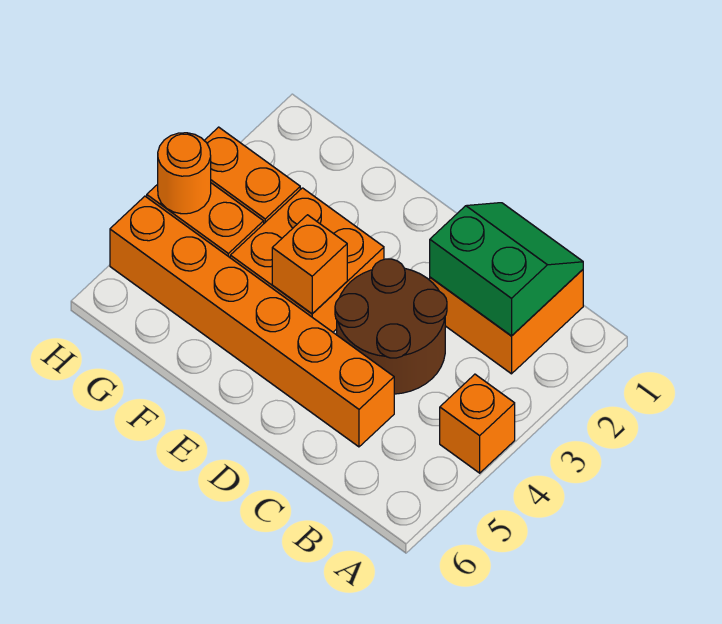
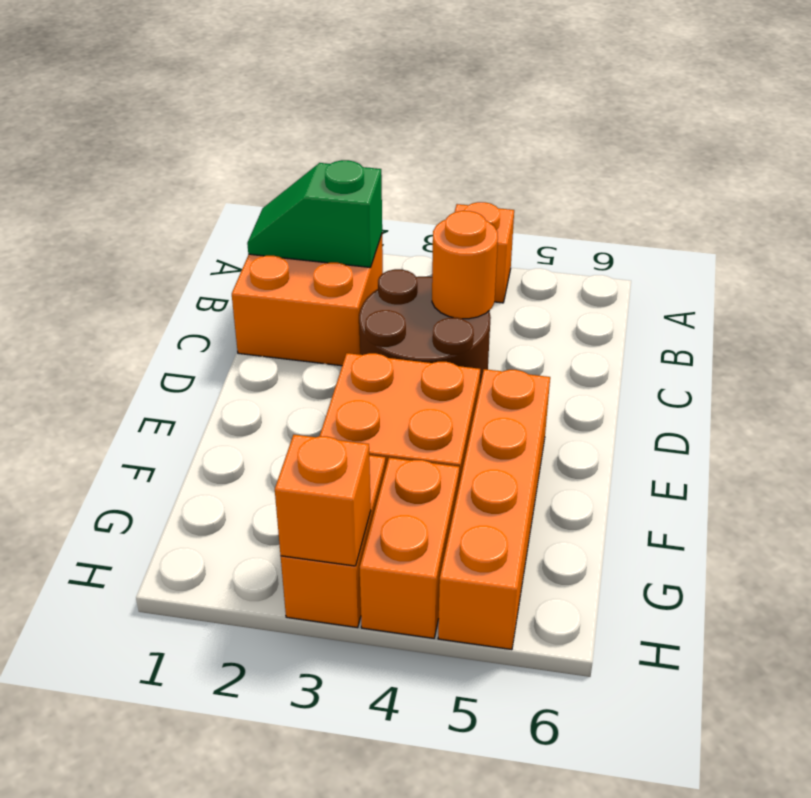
green slope B1:C2 level 2 top 2 -> green slope B1:B2 level 2 top 2
orange brick C5:H5 level 1 -> orange brick E5:H5 level 1
orange brick E4 level 2 -> orange brick H3 level 2
orange round brick H4 level 2 -> orange round brick C4 level 2

